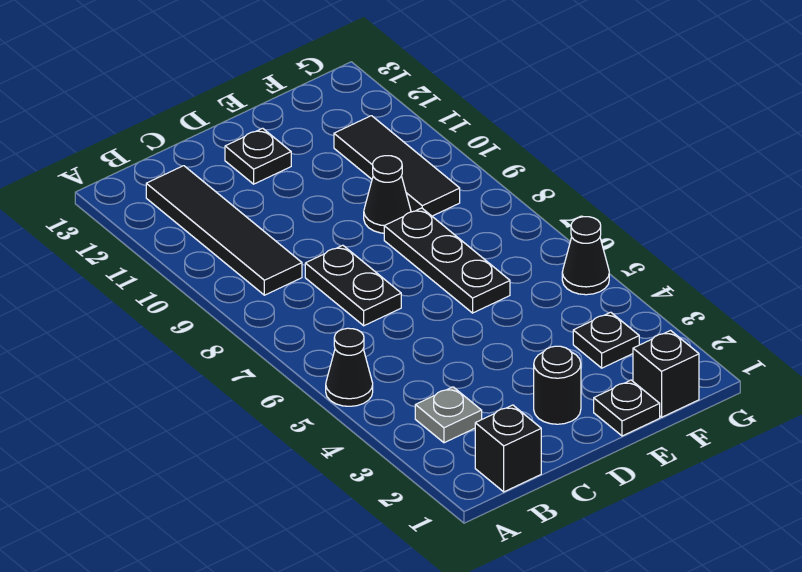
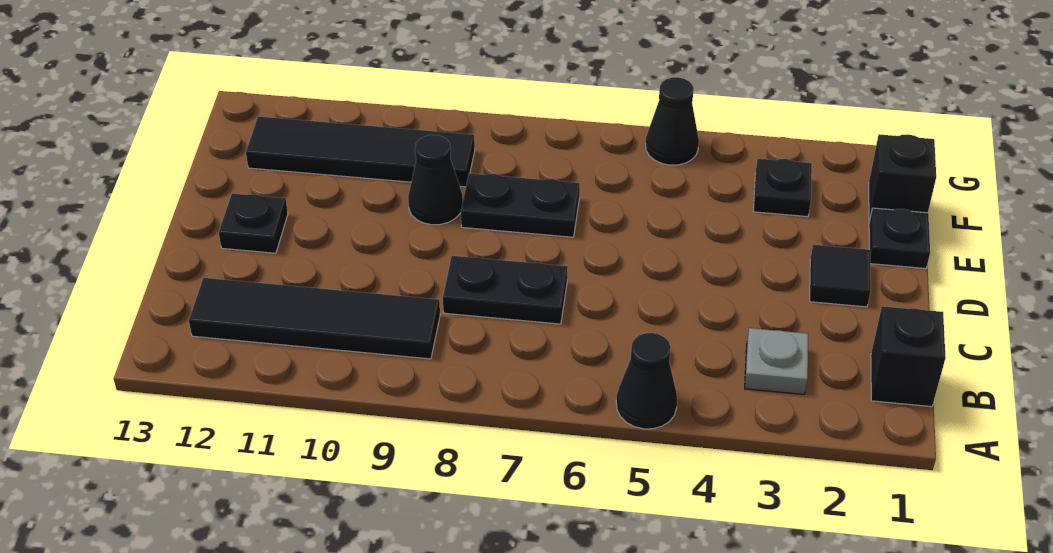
black round brick D2 level 1 -> black tile D2 level 1
black plate E6:E8 level 1 -> black plate E7:E8 level 1
black tile F9:F11 level 1 -> black tile F9:F12 level 1

